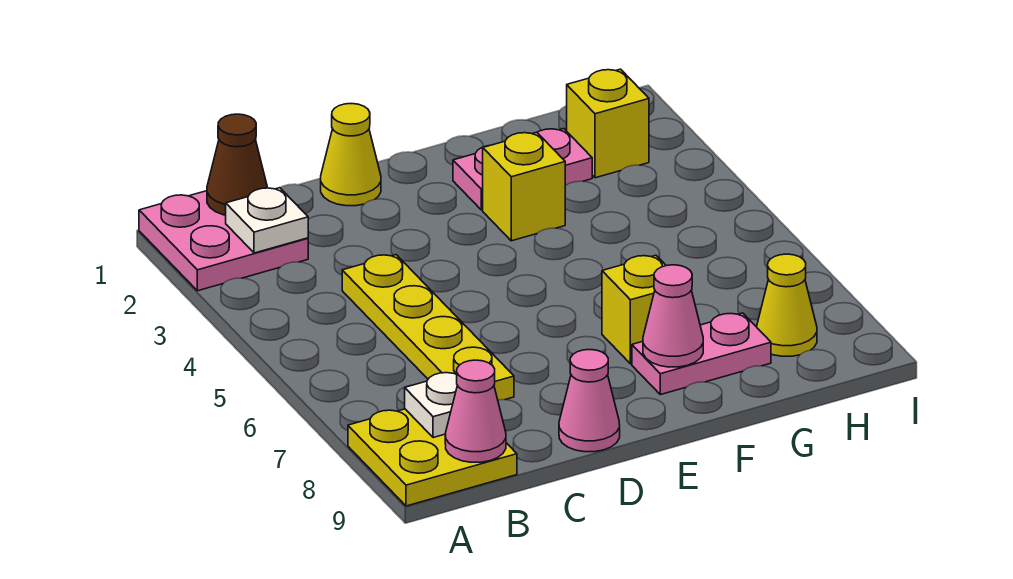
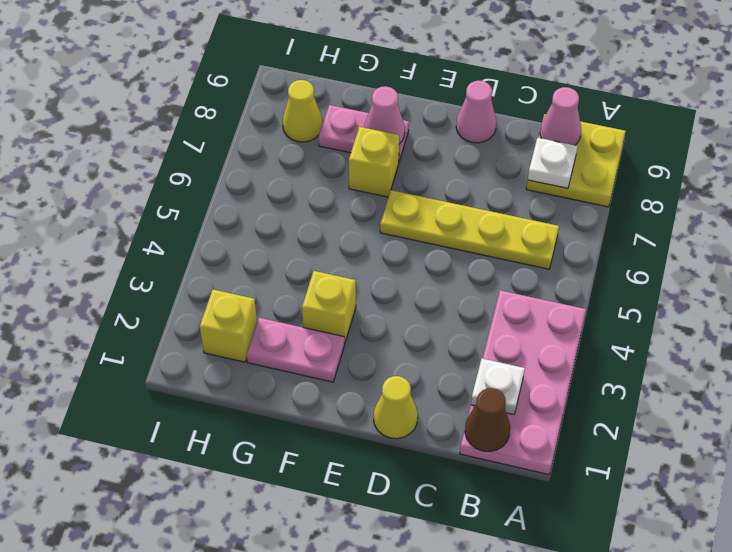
pink plate A1:B2 level 1 -> pink plate A1:B4 level 1
yellow plate C4:C7 level 1 -> yellow plate B6:E6 level 1

